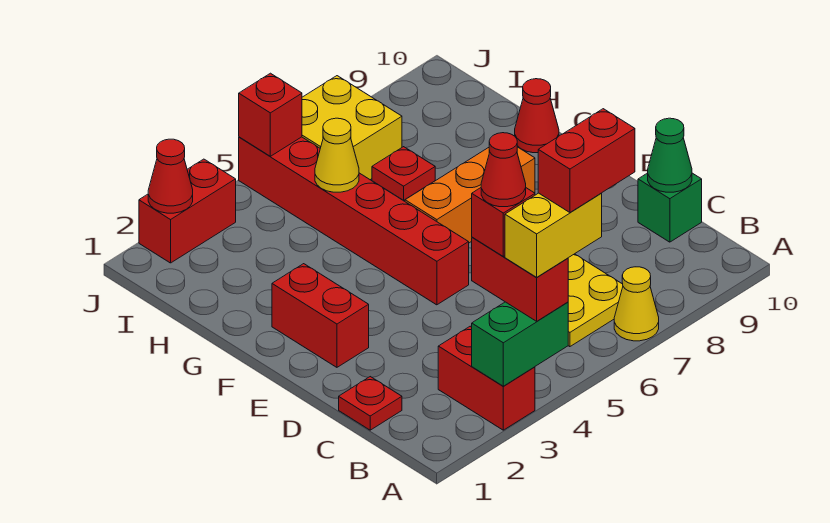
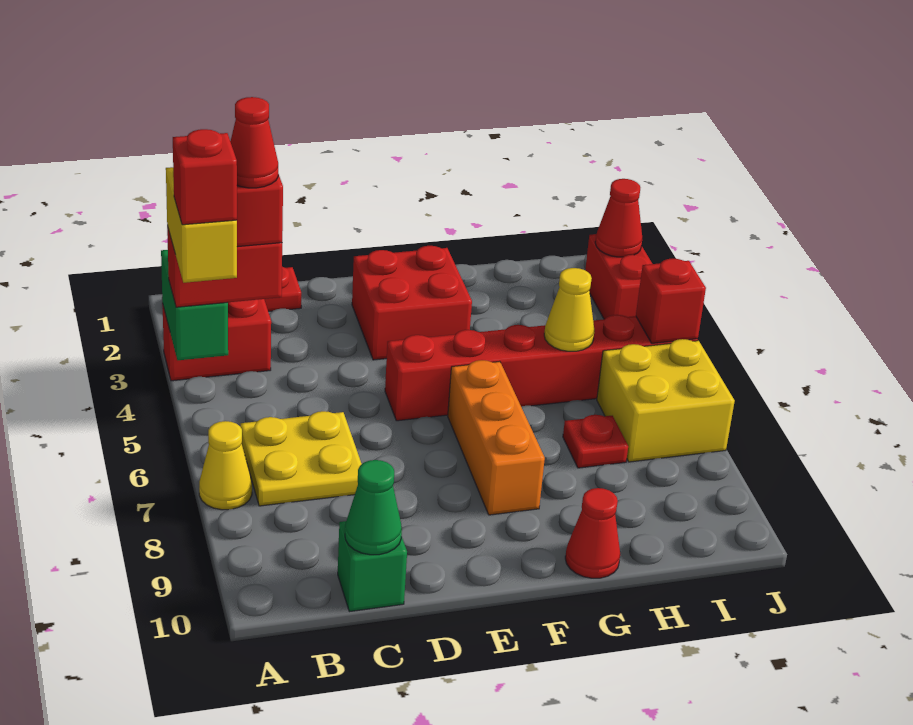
red brick A5:A6 level 5 -> red brick A5 level 5
red brick E2:F2 level 1 -> red brick E2:F3 level 1

